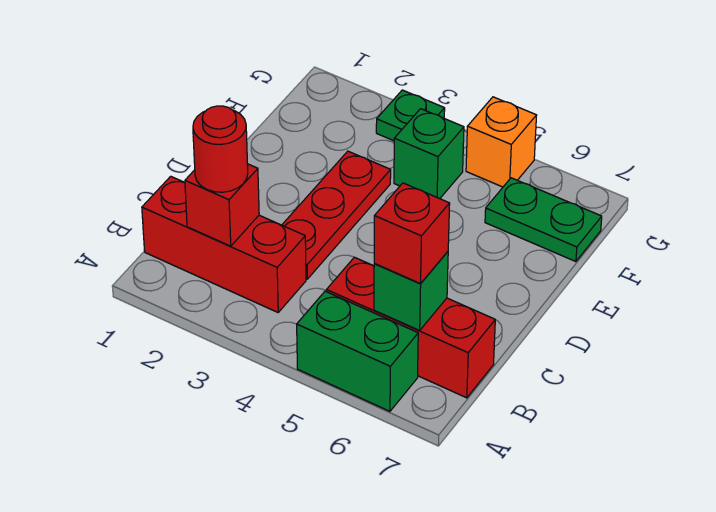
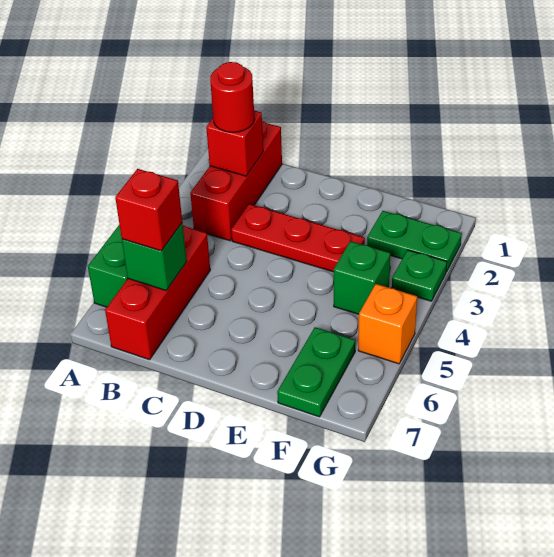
none -> green plate F2:G2 level 1

